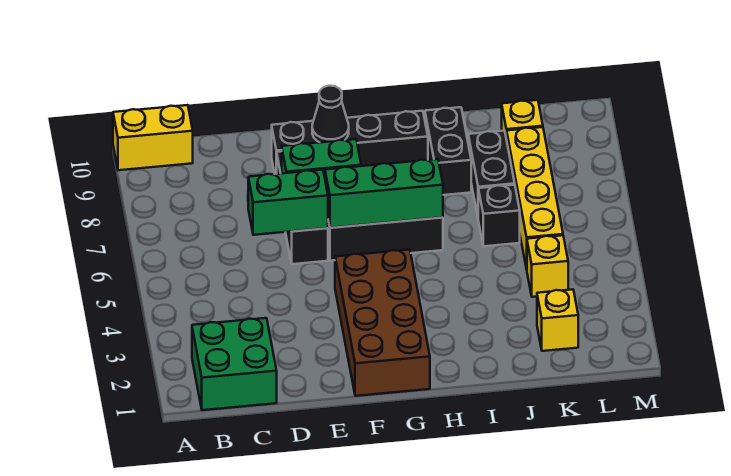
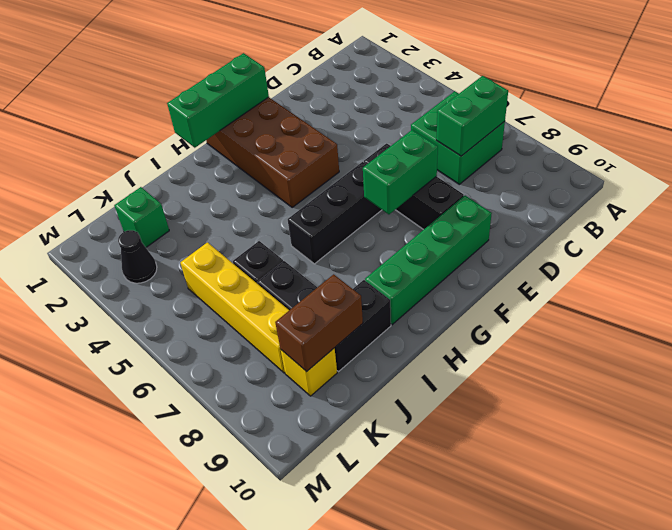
yellow brick A10:B10 level 1 -> none
green brick B1:C2 level 1 -> green brick B6:C7 level 1
green brick D6:E6 level 2 -> green brick B7:C7 level 2
black brick E9:H9 level 1 -> green brick E9:H9 level 1
green brick F6:H6 level 2 -> green brick F1:H1 level 2
black cone F9 level 2 -> black cone L3 level 1
black brick I8:I9 level 1 -> black brick I9:J9 level 1
none -> brown brick J9:K9 level 2
yellow brick K2 level 1 -> green brick K2 level 1
yellow brick K4 level 1 -> none

